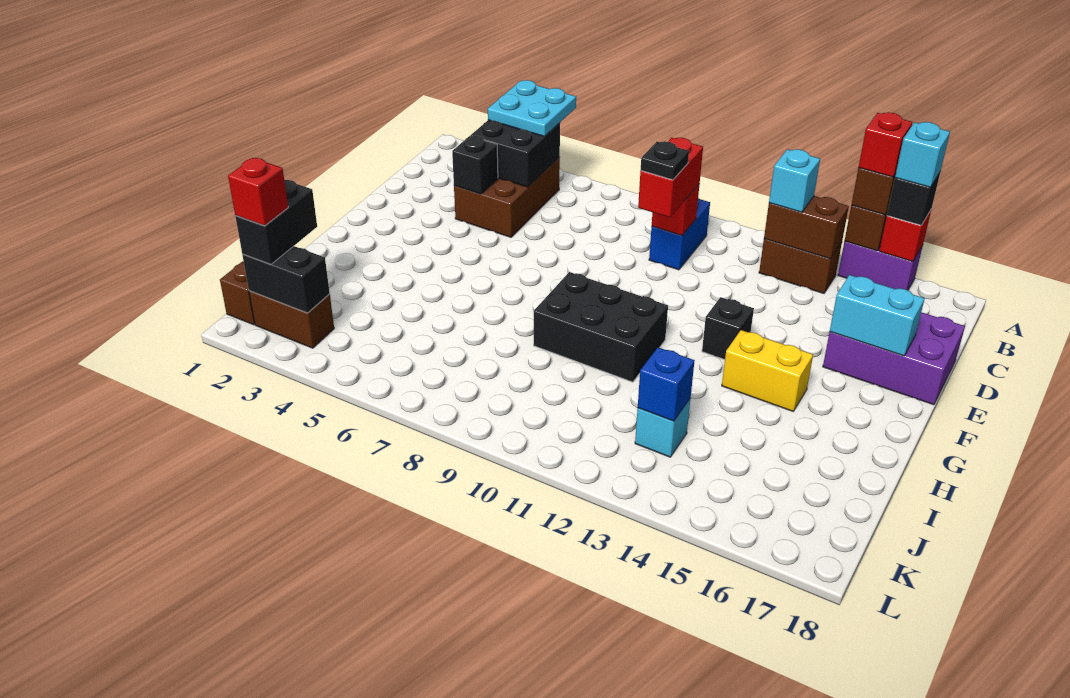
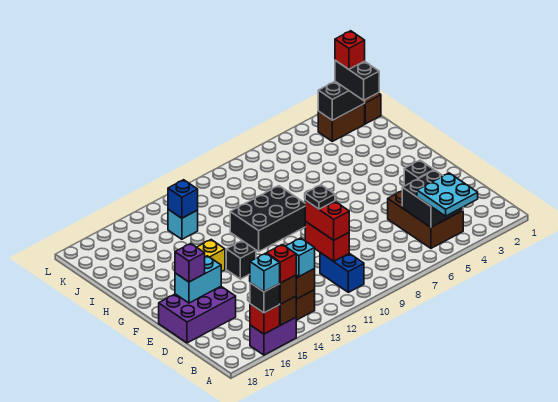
red brick C10 level 2 -> red brick C10:D10 level 2
none -> purple brick E17 level 3

